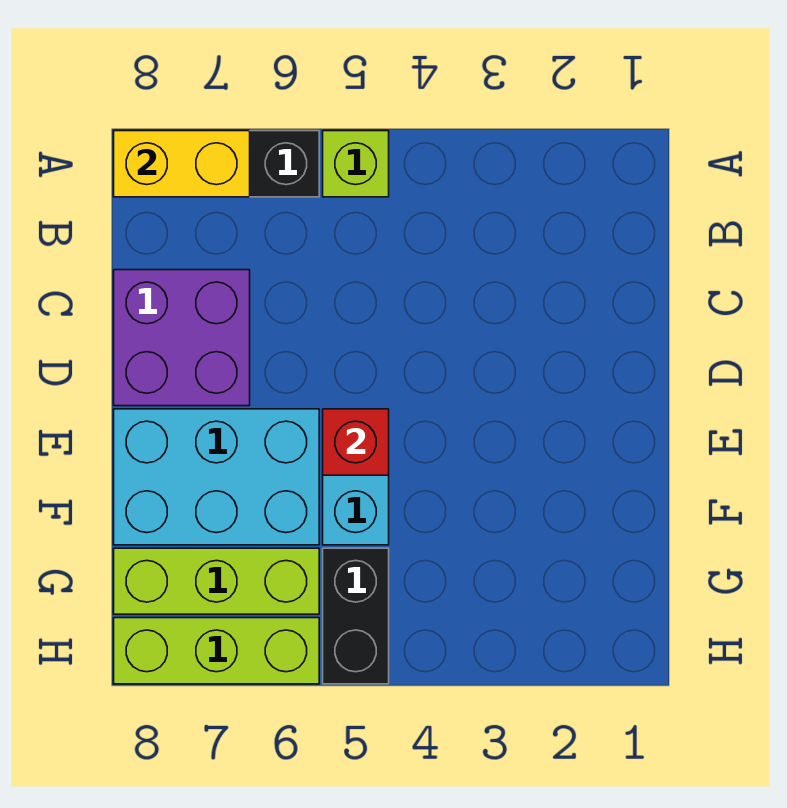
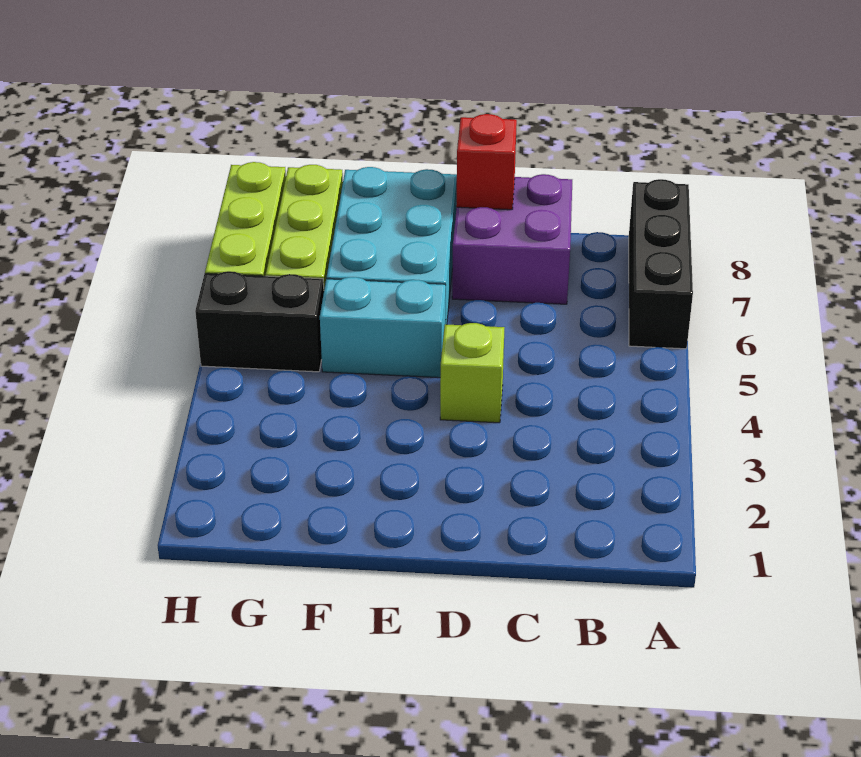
lime brick A5 level 1 -> lime brick D4 level 1
yellow brick A7:A8 level 2 -> none
red brick E5 level 2 -> red brick D8 level 2

